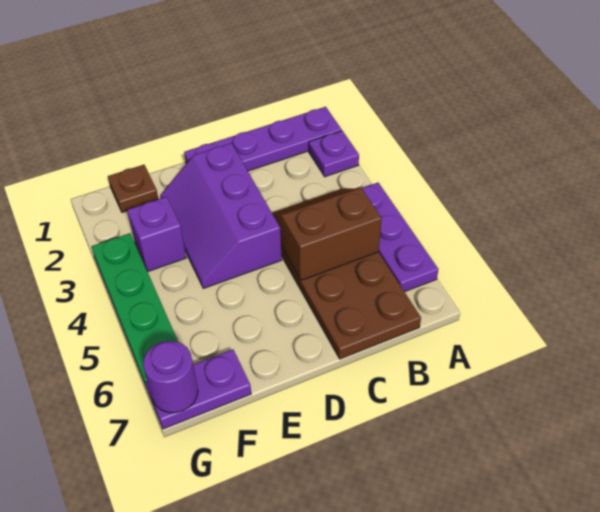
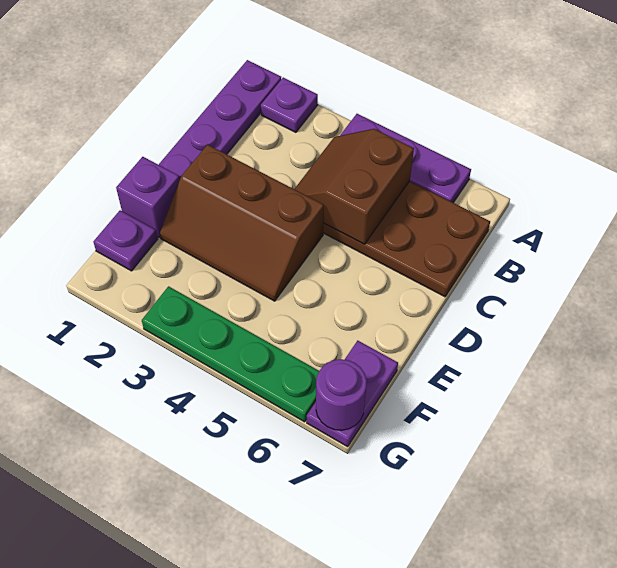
purple slope D2:E4 level 1 top D -> brown slope D2:E4 level 1 top D
brown plate F1 level 1 -> purple plate F1 level 1
purple brick F3 level 1 -> purple brick E1 level 1

